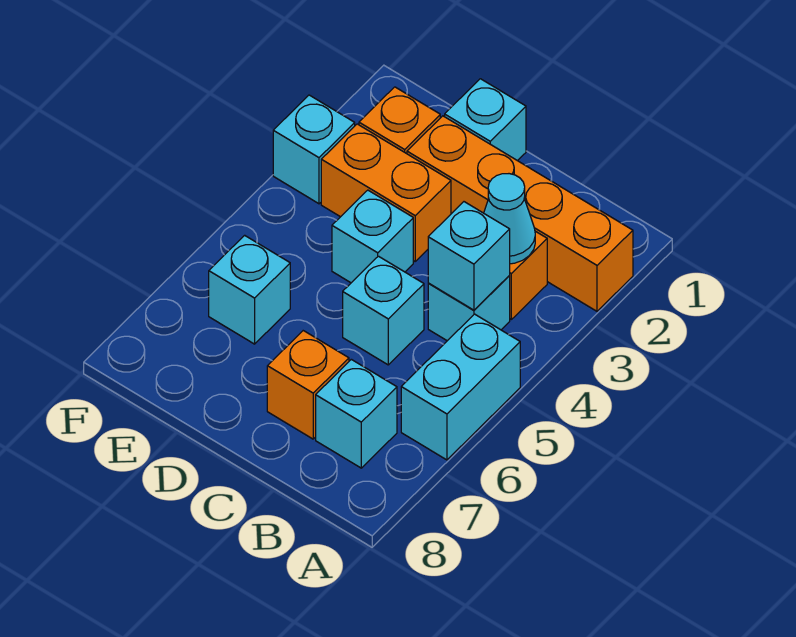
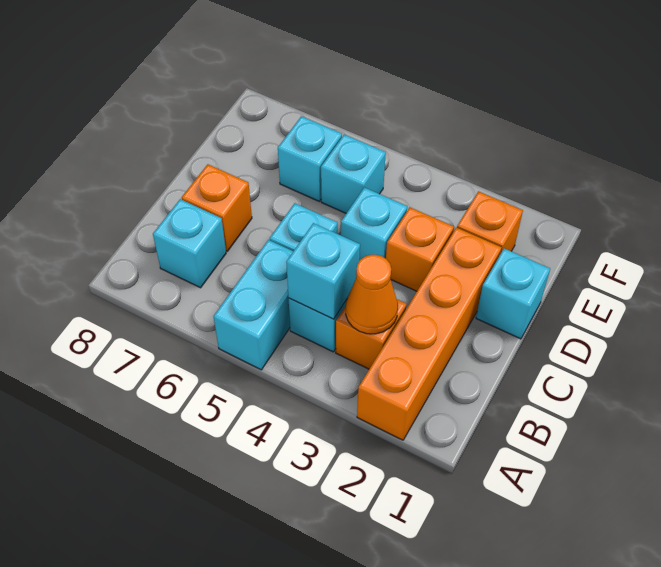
cyan brick A5:A6 level 1 -> cyan brick A5:B5 level 1
cyan cone B3 level 2 -> orange cone B3 level 2
orange brick D3:E3 level 1 -> orange brick D3 level 1
cyan brick F3 level 1 -> cyan brick E5 level 1

